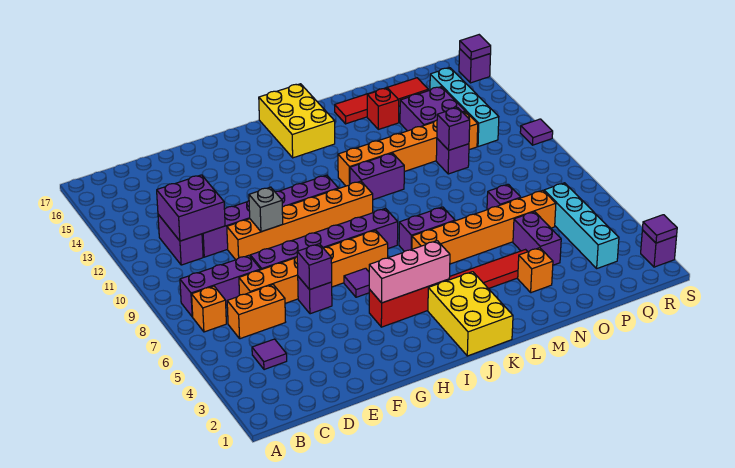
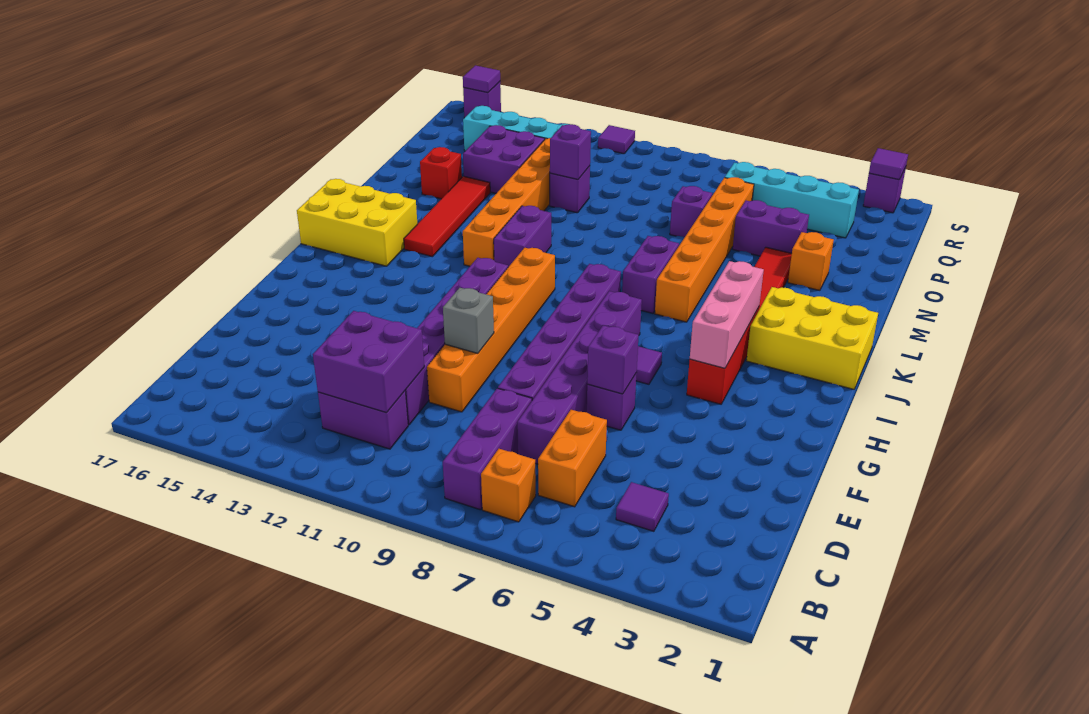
orange brick D7:I7 level 1 -> purple brick D7:I7 level 1
red tile M16:P16 level 1 -> red tile K14:N14 level 1

